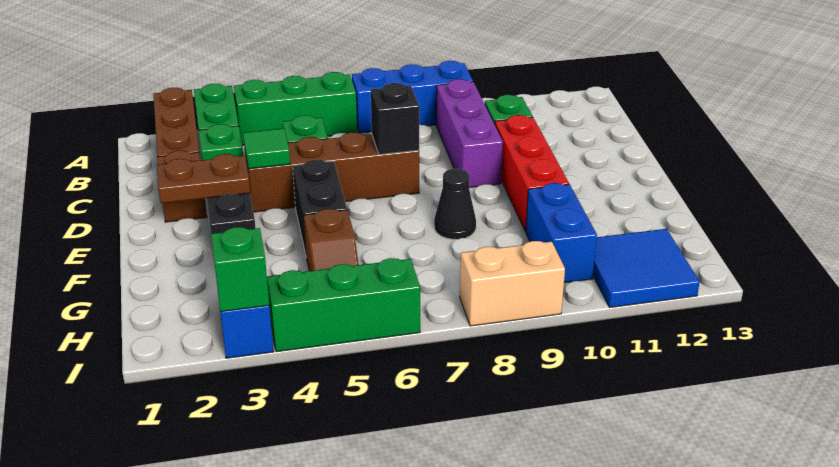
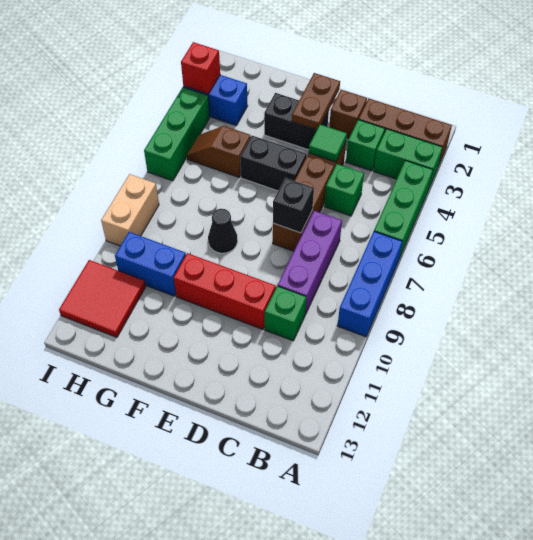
purple brick B9:D9 level 1 -> purple brick C7:C9 level 1
blue tile H11:I12 level 1 -> red tile H11:I12 level 1
green brick I3 level 2 -> red brick I3 level 2

